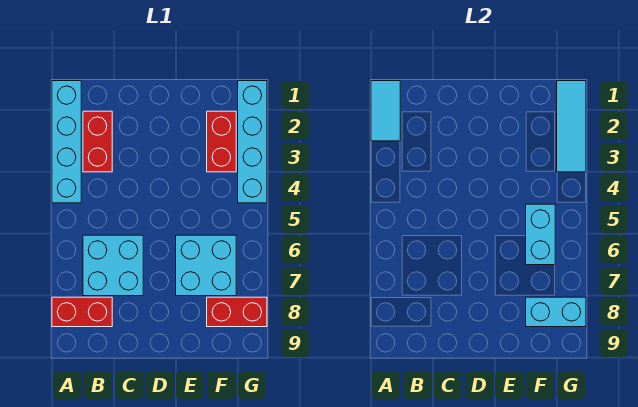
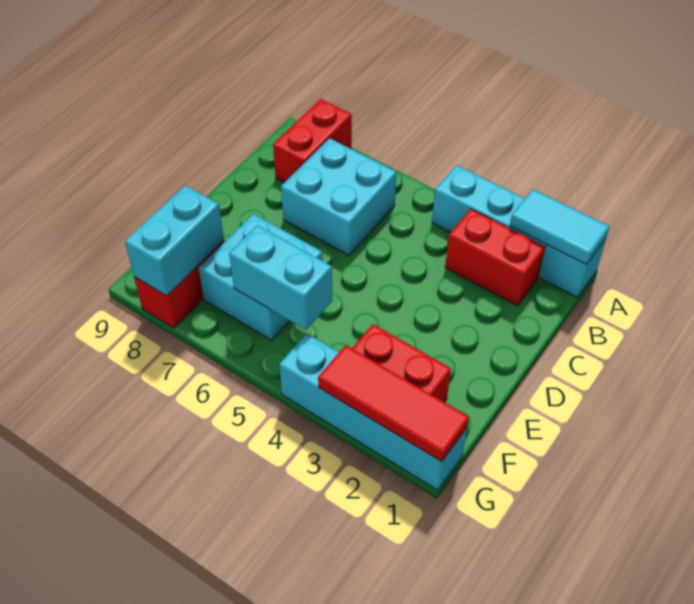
cyan tile G1:G3 level 2 -> red tile G1:G3 level 2

